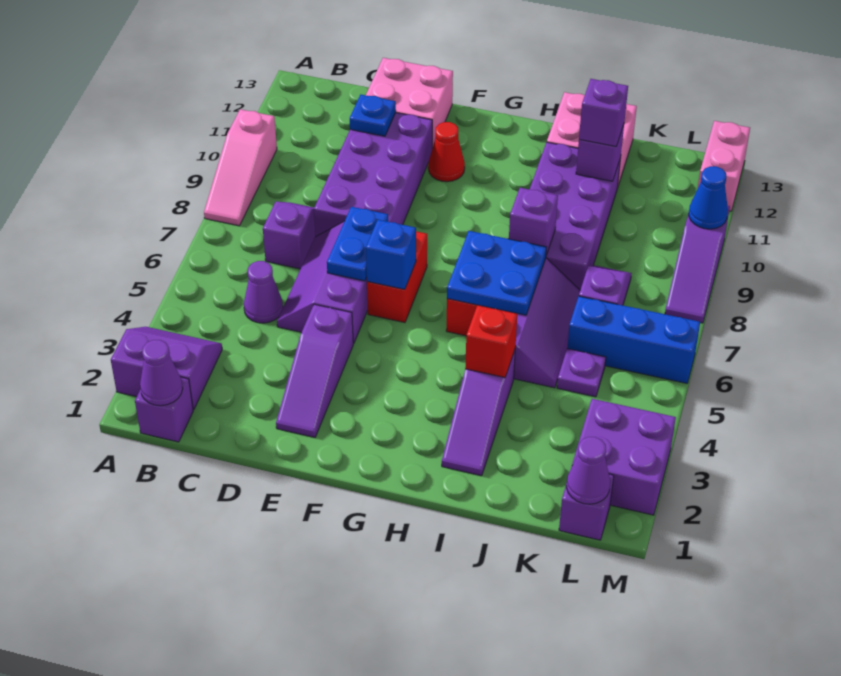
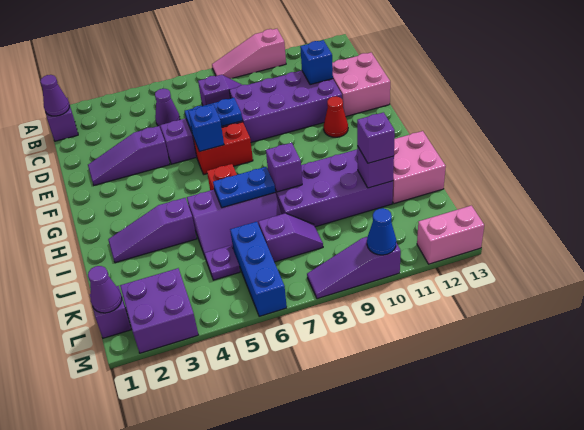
purple slope A2:B3 level 1 top 2 -> none
blue plate D11 level 2 -> blue brick D11 level 2
blue plate H6:I7 level 2 -> blue plate I6:I7 level 2
red brick I4 level 2 -> none

